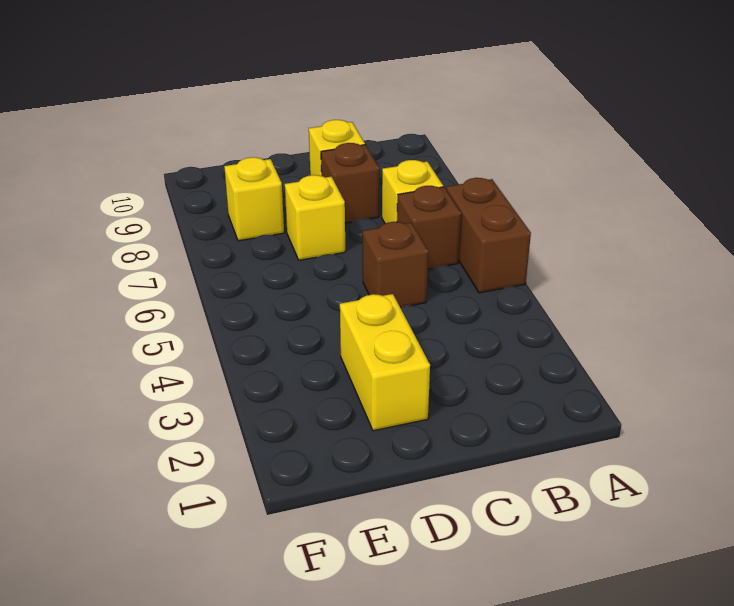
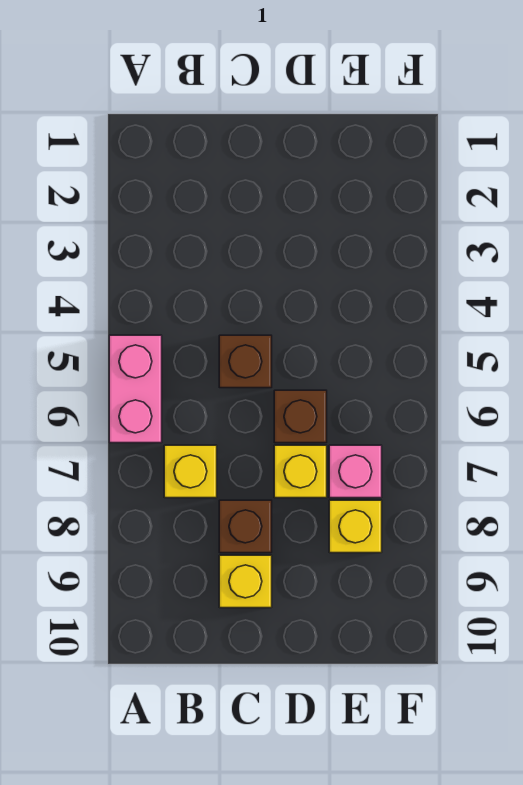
brown brick A5:A6 level 1 -> pink brick A5:A6 level 1
brown brick B6 level 1 -> brown brick D6 level 1
yellow brick D2:D3 level 1 -> none
none -> pink brick E7 level 1

